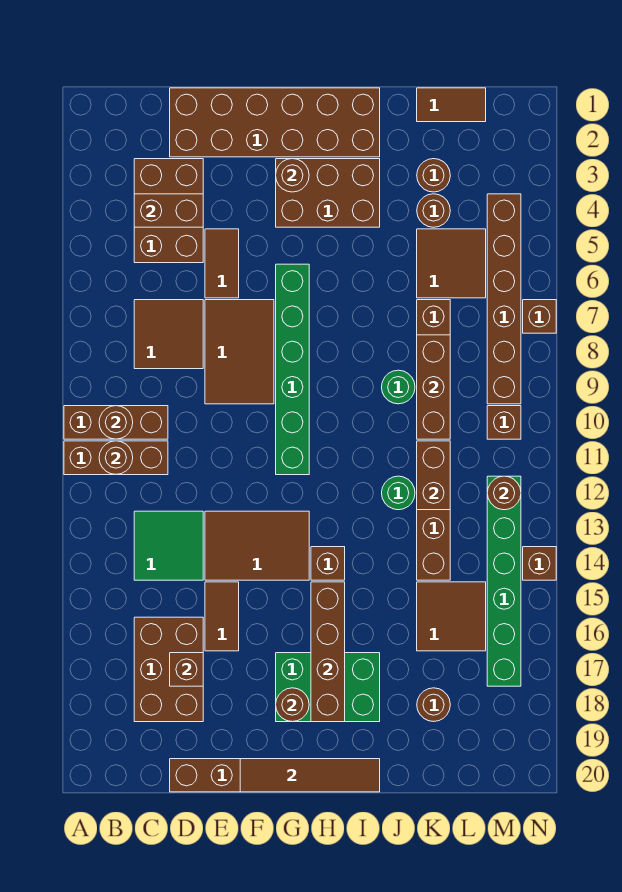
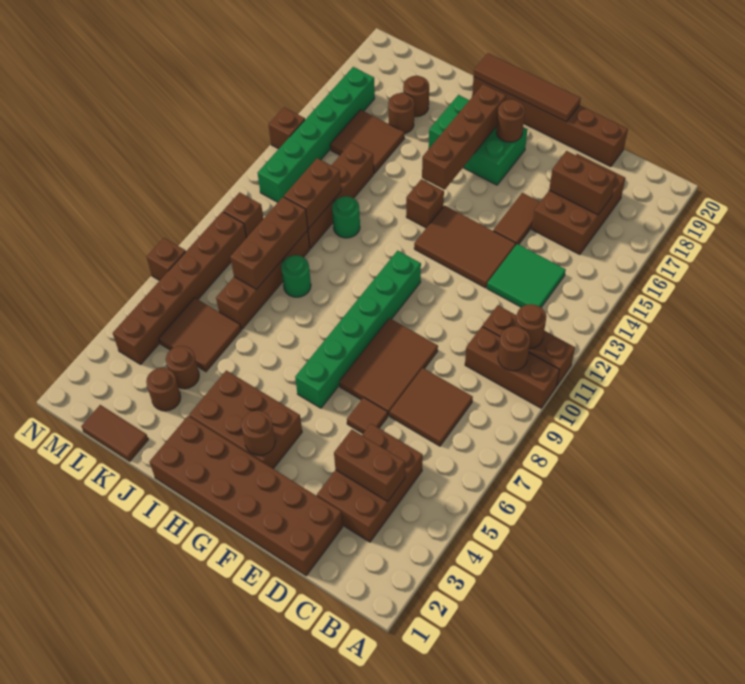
brown brick D17 level 2 -> brown brick C17:D17 level 2
brown tile E5:E6 level 1 -> brown tile E6 level 1
brown round brick M12 level 2 -> brown round brick K17 level 1

